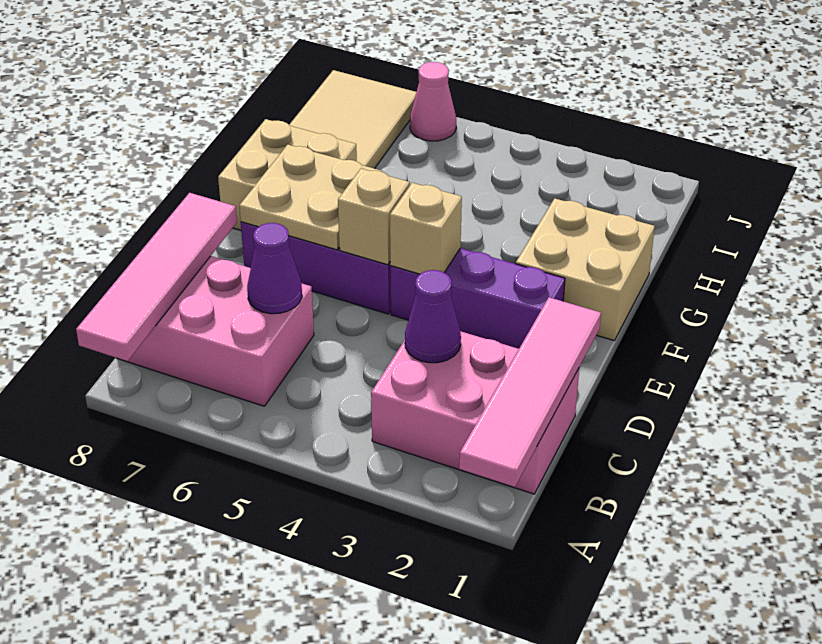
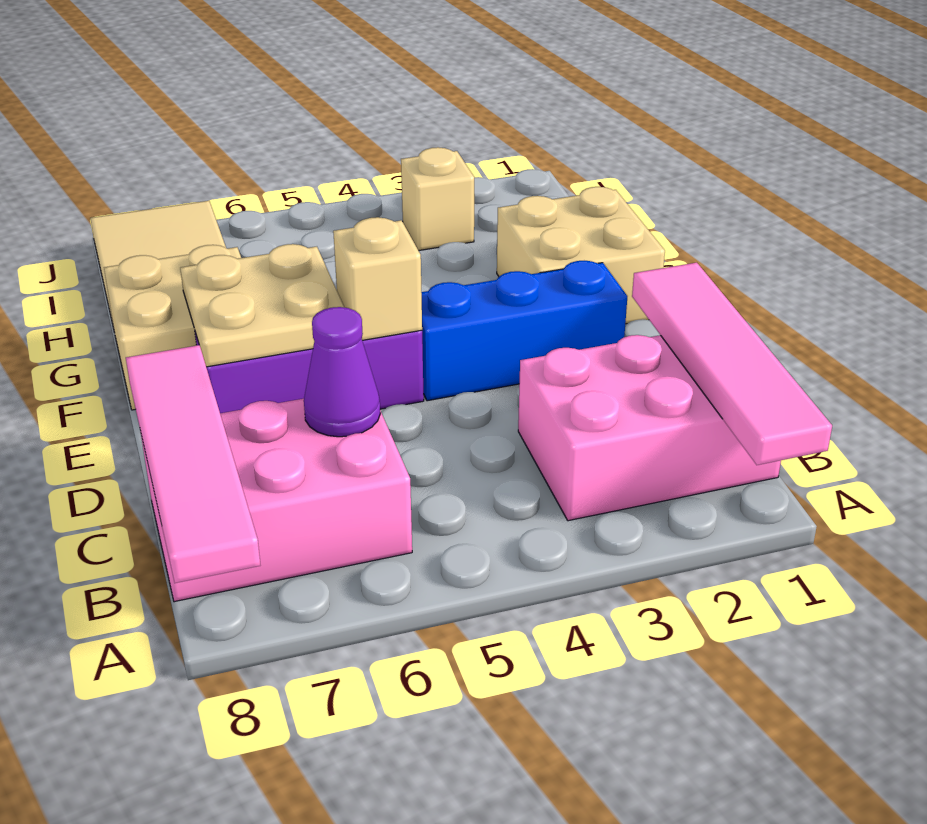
purple cone C3 level 2 -> none
purple brick E2:E4 level 1 -> blue brick E2:E4 level 1
tan brick E4 level 2 -> tan brick I3 level 1
pink cone J6 level 1 -> none

